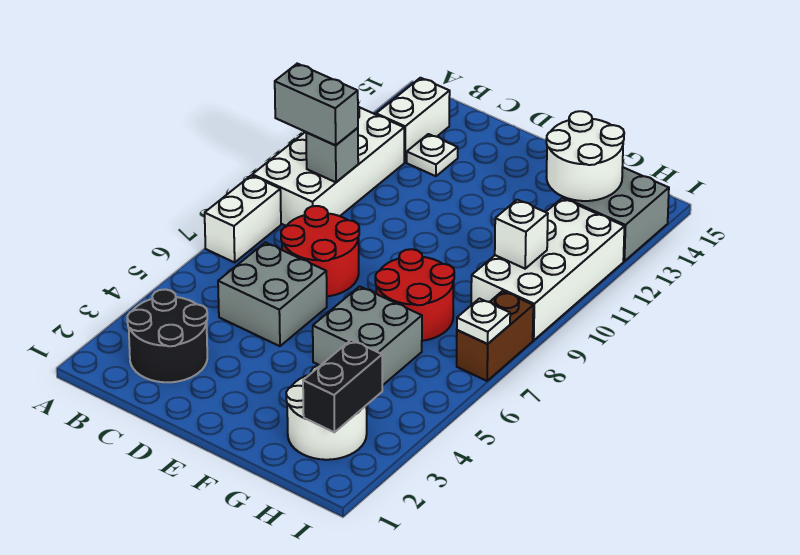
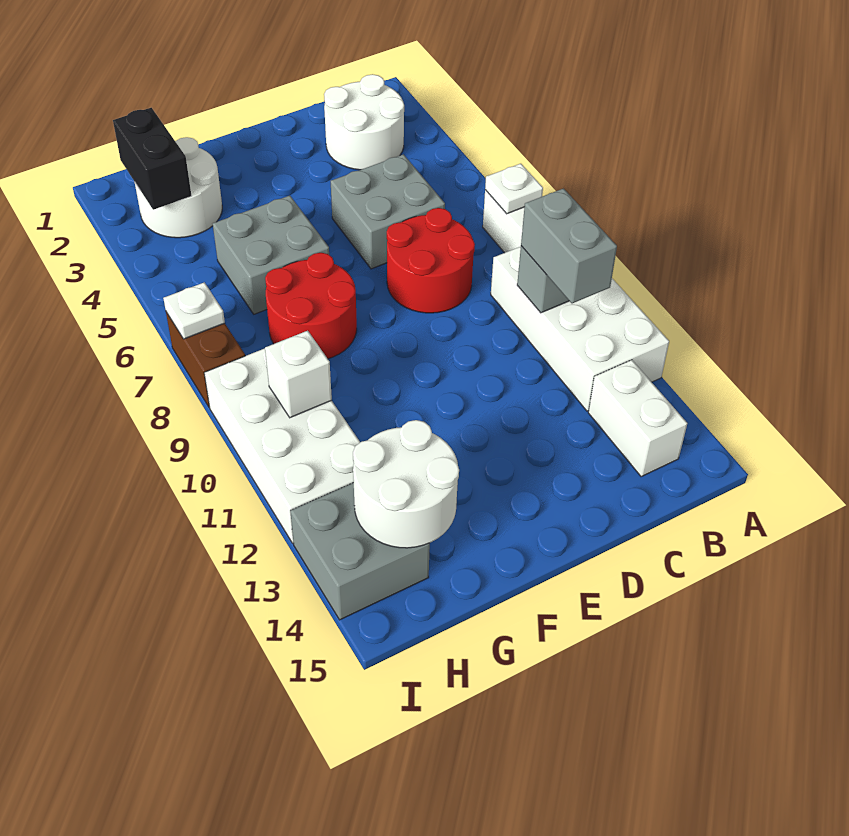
grey brick A10:B10 level 3 -> grey brick B10:B11 level 3
black round brick B2:C3 level 1 -> white round brick B2:C3 level 1
white plate C13 level 1 -> white plate A7 level 2

